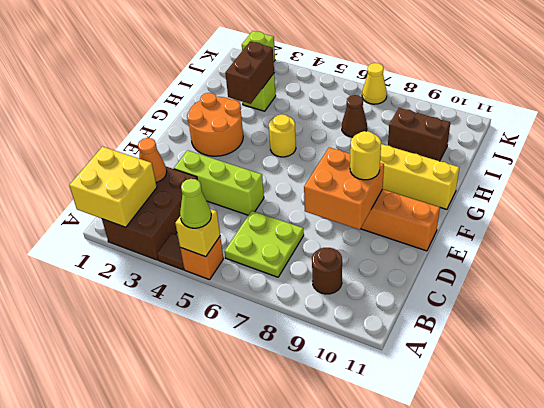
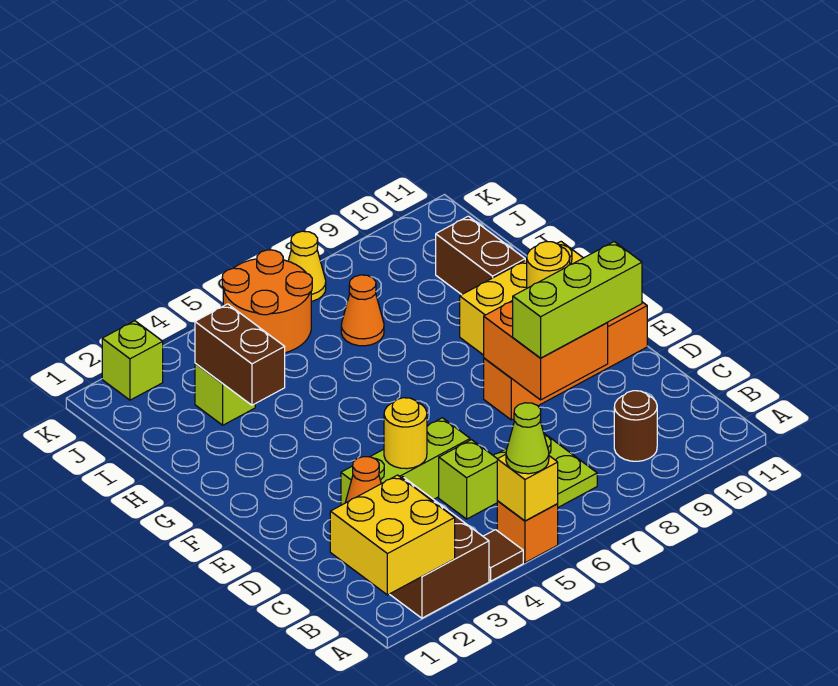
none -> lime brick C5 level 1
none -> lime brick D8:D10 level 3
orange round brick F2:G3 level 1 -> orange round brick J5:K6 level 1
yellow round brick G5 level 1 -> yellow round brick D4 level 2
brown cone I7 level 1 -> orange cone I7 level 1
brown brick I9:I10 level 1 -> brown brick H10:I10 level 1

